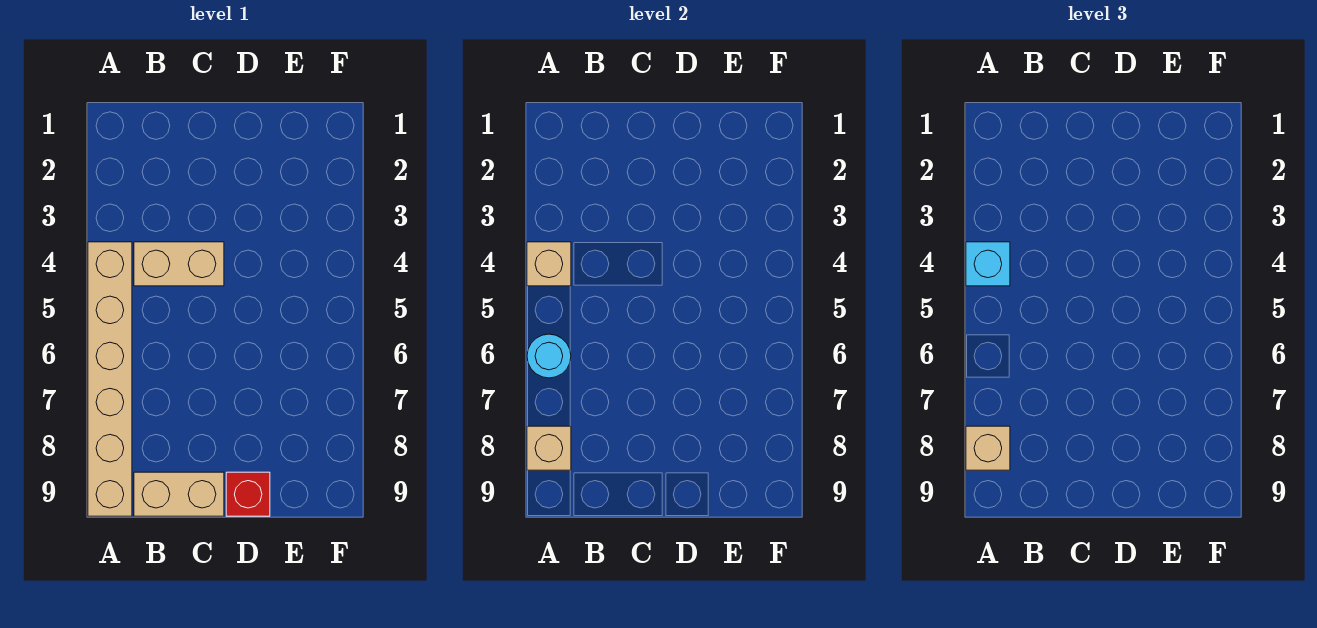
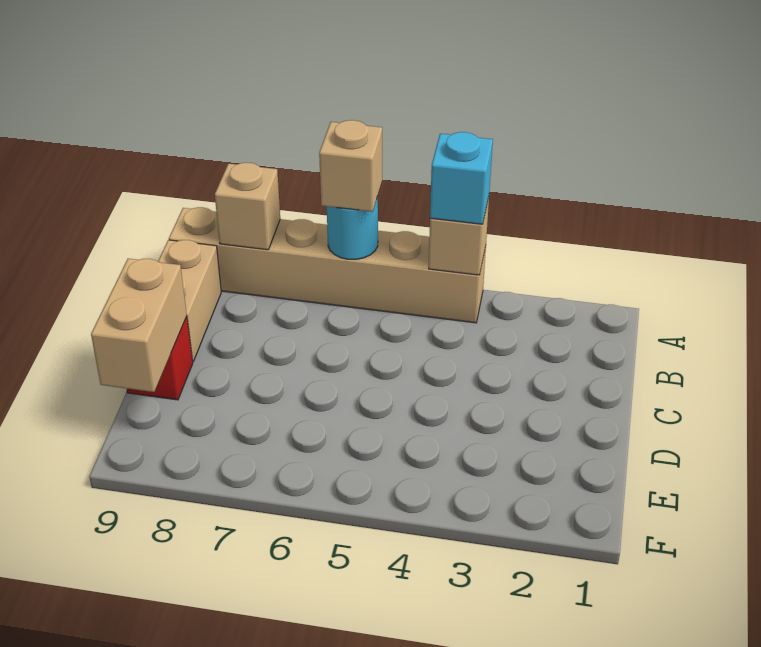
tan brick A8 level 3 -> tan brick A6 level 3
tan brick B4:C4 level 1 -> tan brick D9:E9 level 2

